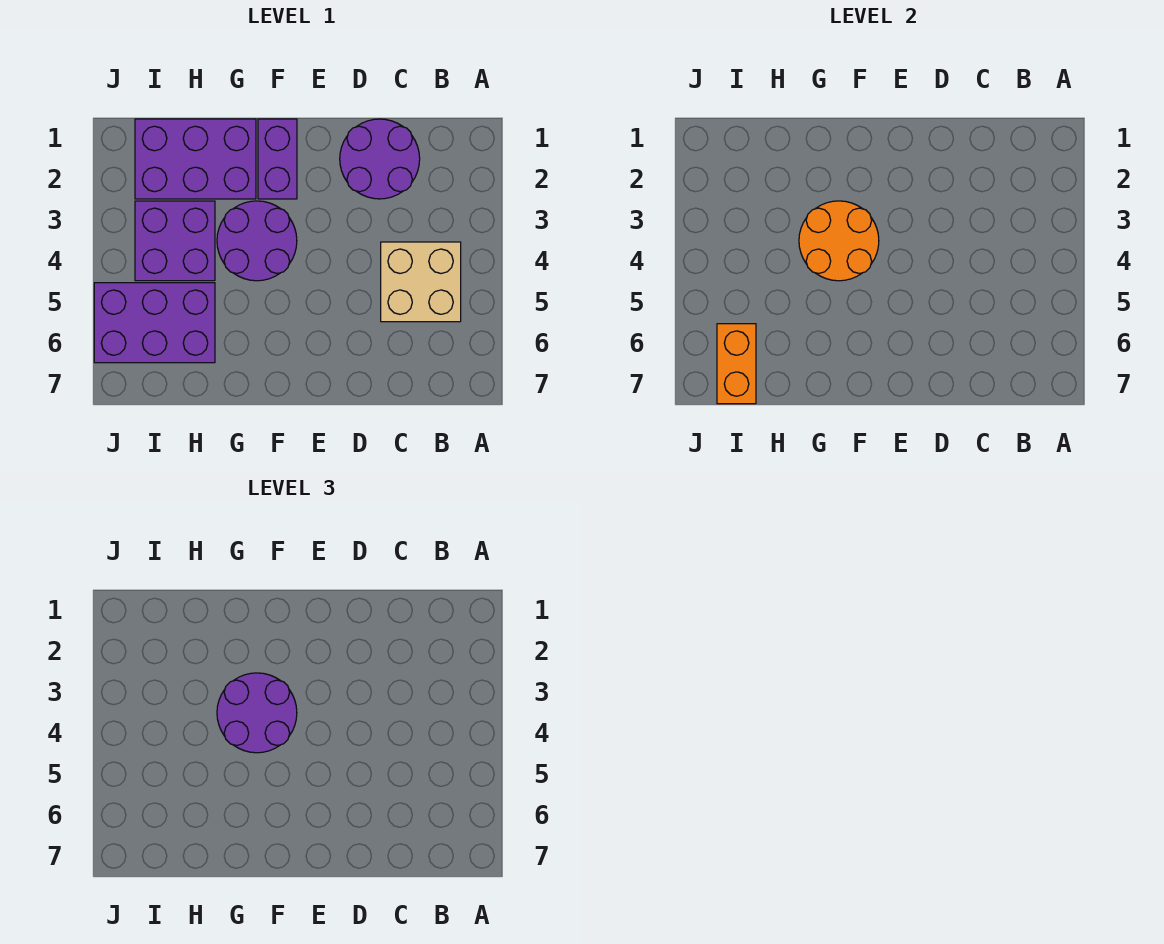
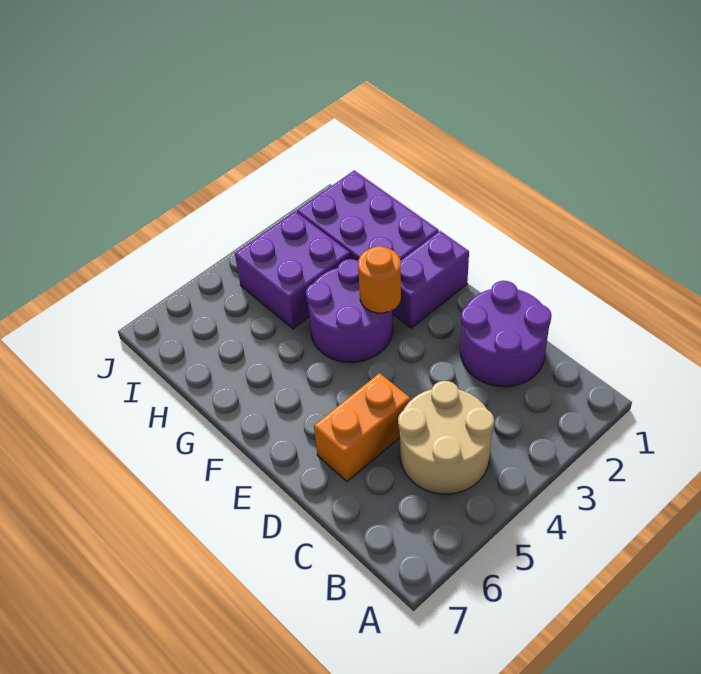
tan brick B4:C5 level 1 -> tan round brick B4:C5 level 1
orange round brick F3:G4 level 2 -> orange round brick F3 level 2
purple round brick F3:G4 level 3 -> none
purple brick H5:J6 level 1 -> none
orange brick I6:I7 level 2 -> orange brick D5:D6 level 1

